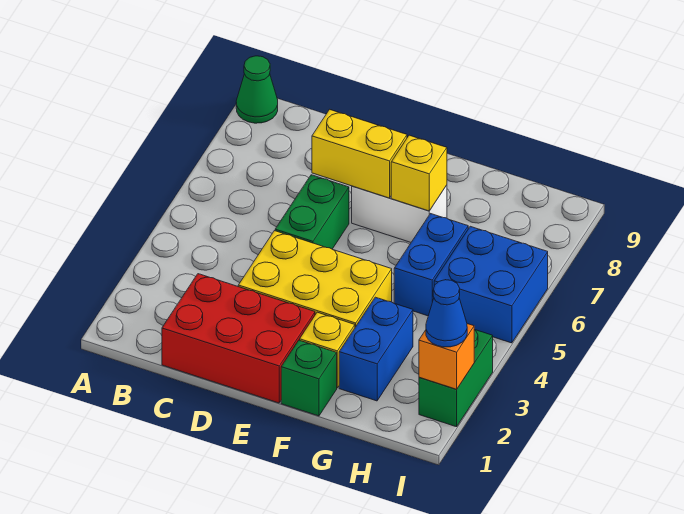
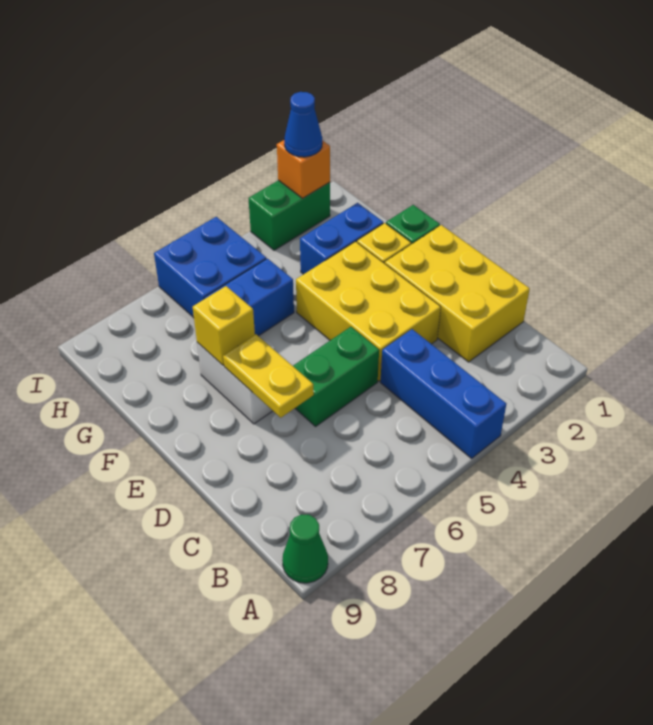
none -> blue brick A4:C4 level 1
red brick C1:E2 level 1 -> yellow brick C1:E2 level 1
yellow brick D7:E7 level 2 -> yellow plate D7:E7 level 2

